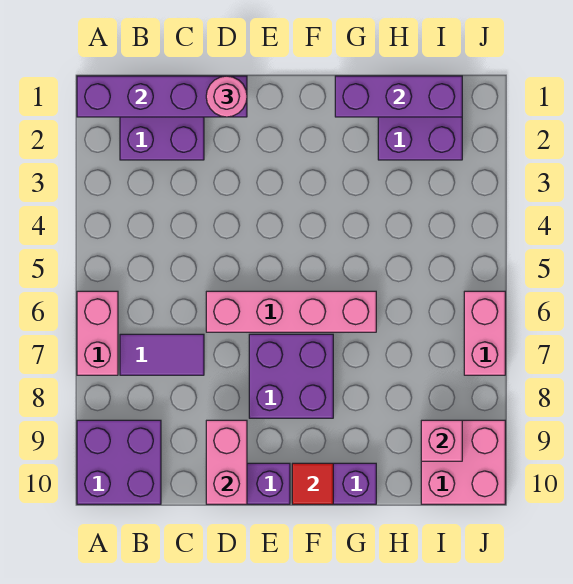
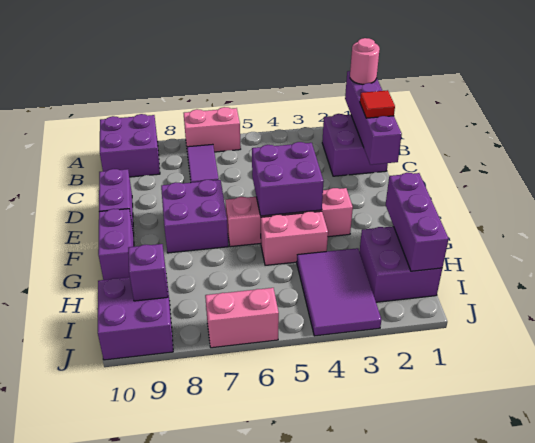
pink round brick D1 level 3 -> pink round brick A1 level 3
pink brick D6:G6 level 1 -> pink brick F3:F6 level 1
pink brick D9:D10 level 2 -> pink brick G4:G5 level 1
none -> purple brick E4:F5 level 2
red tile F10 level 2 -> red tile C1 level 3
none -> purple tile H3:J4 level 1
pink brick I9:J10 level 1 -> purple brick I9:J10 level 1
pink brick I9 level 2 -> purple brick I9 level 2

